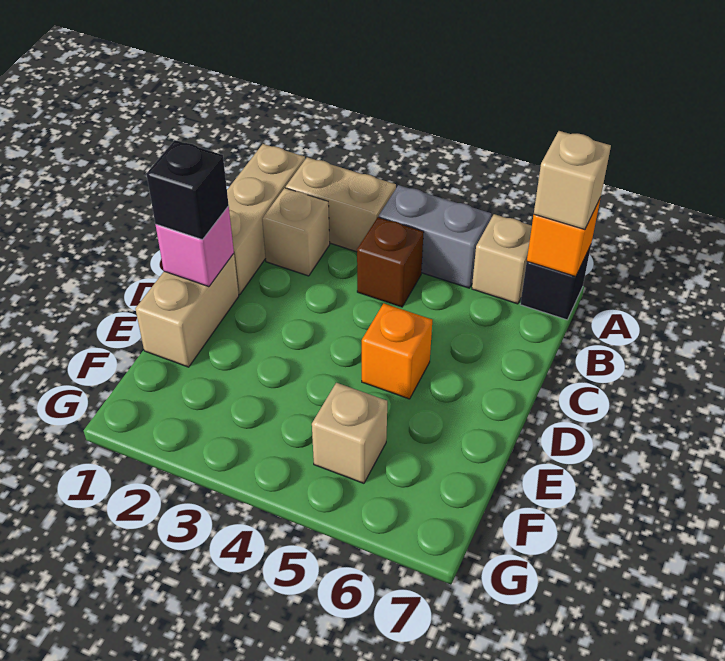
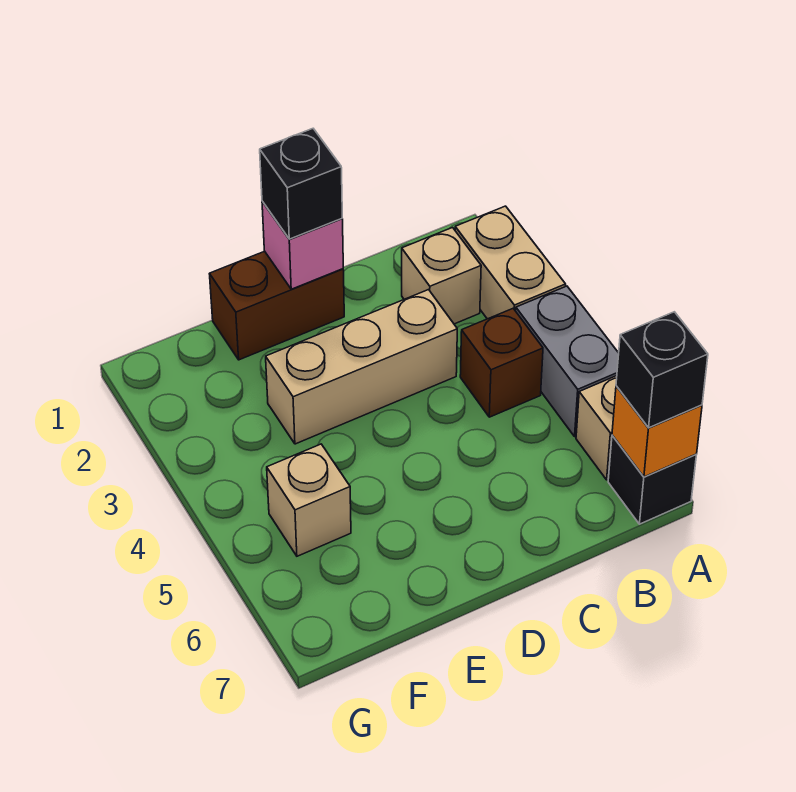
tan brick A1:C1 level 1 -> tan brick C3:E3 level 1
tan brick A7 level 3 -> black brick A7 level 3
tan brick D1:E1 level 1 -> brown brick D1:E1 level 1
orange brick D5 level 1 -> none

